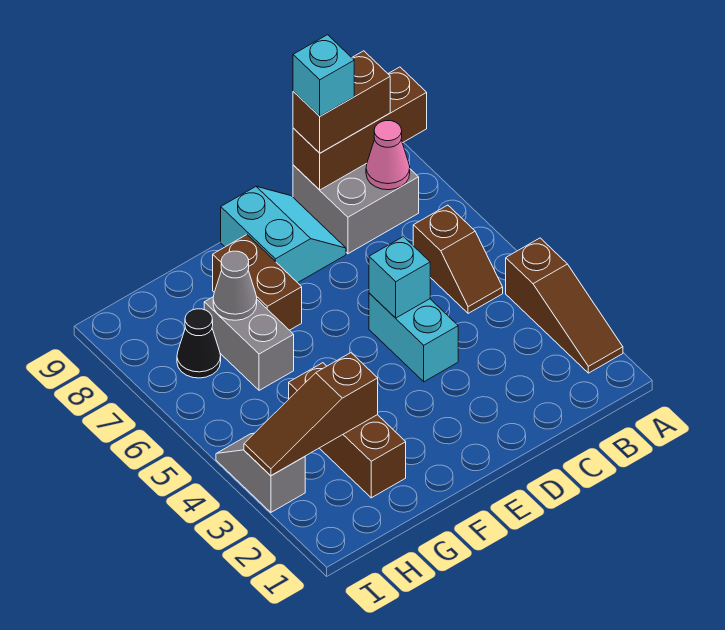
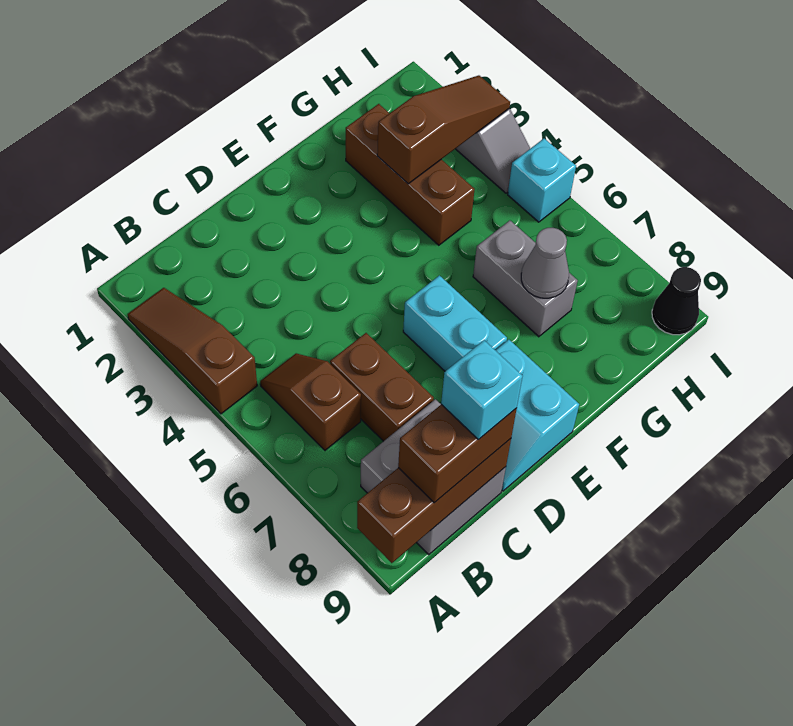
pink cone B8 level 2 -> none
cyan brick D4:D5 level 1 -> cyan brick E6:E7 level 1
cyan brick D5 level 2 -> cyan brick I5 level 1
brown brick F7:F8 level 1 -> brown brick C6:C7 level 1
black cone H7 level 1 -> black cone I9 level 1

